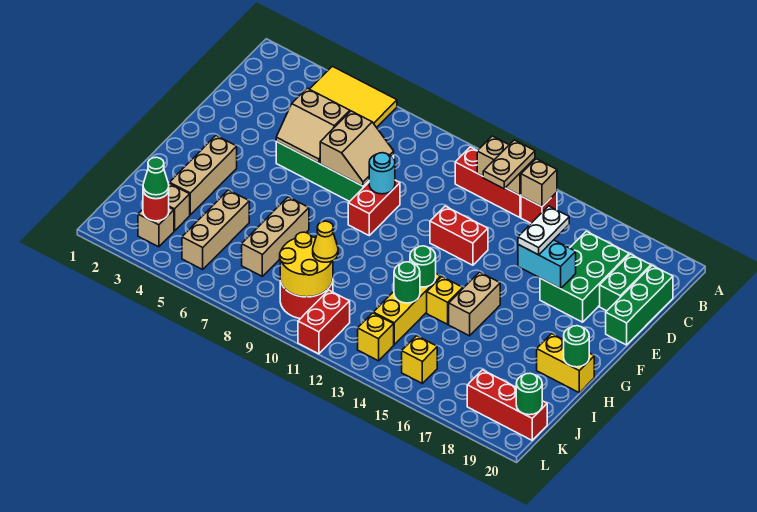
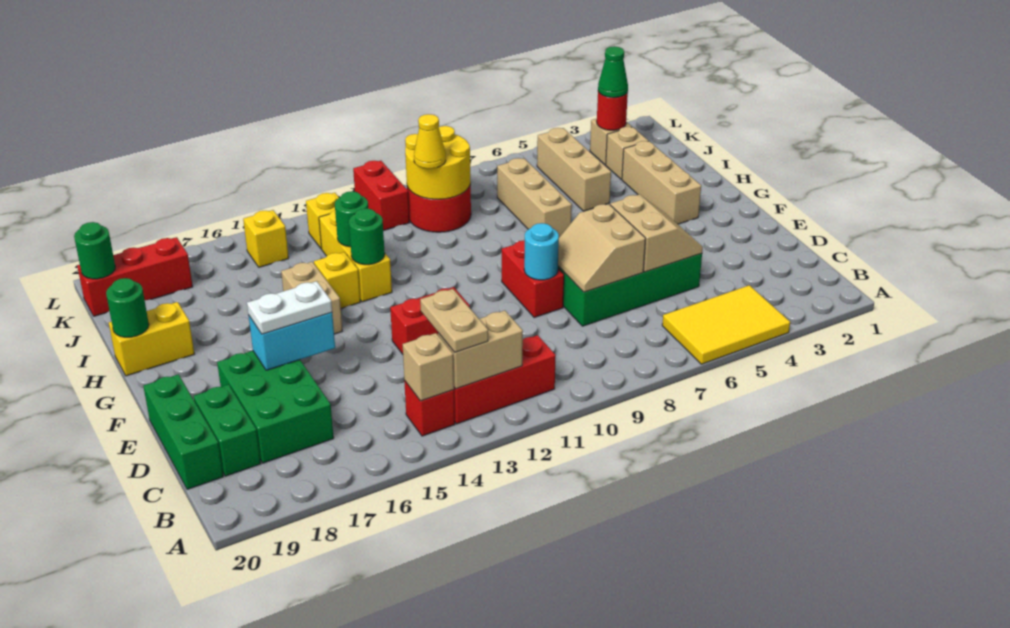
tan slope D5:E6 level 2 top D -> tan slope D5:E6 level 2 top 6
white plate D16:E16 level 3 -> white plate E16:E17 level 3

